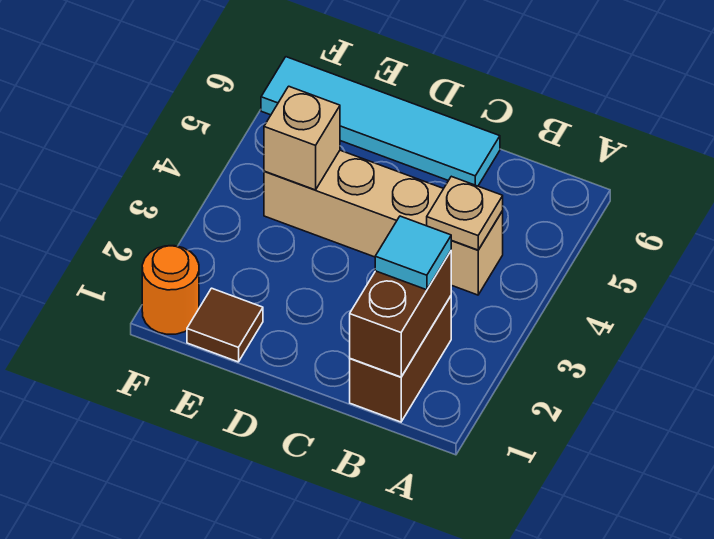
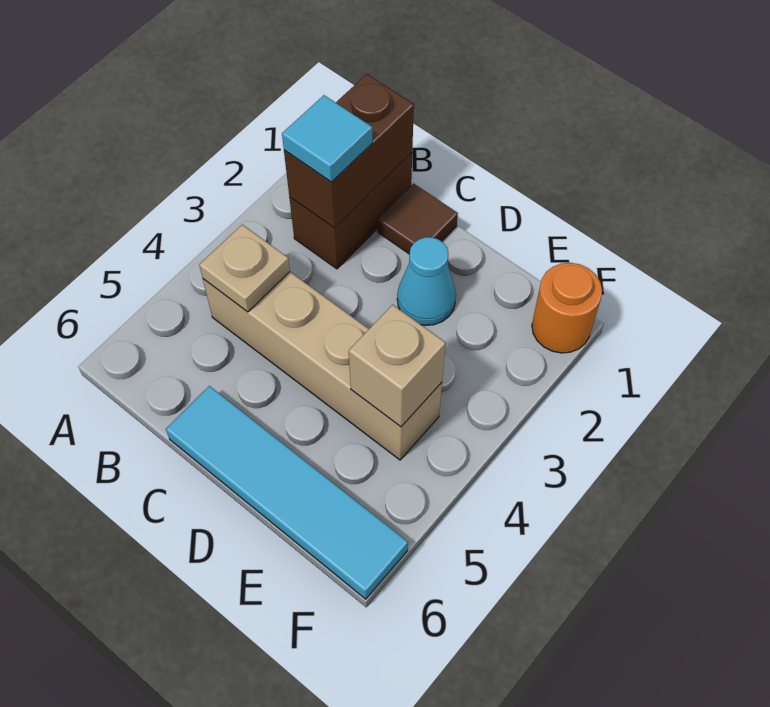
none -> cyan cone D2 level 1
brown tile E1 level 1 -> brown tile C1 level 1

